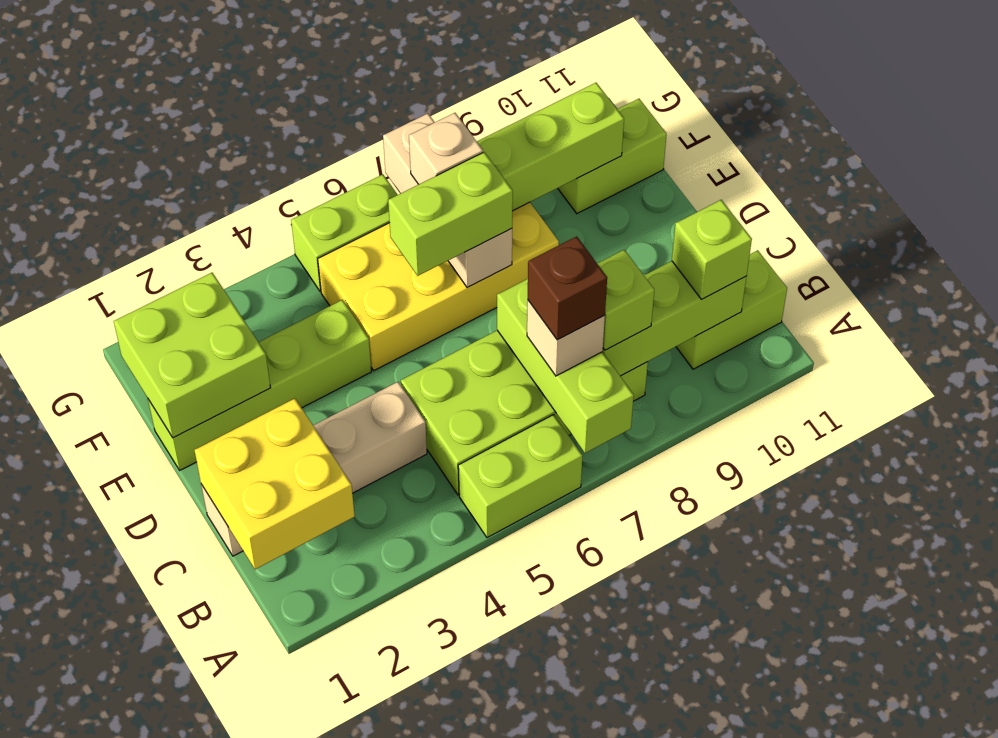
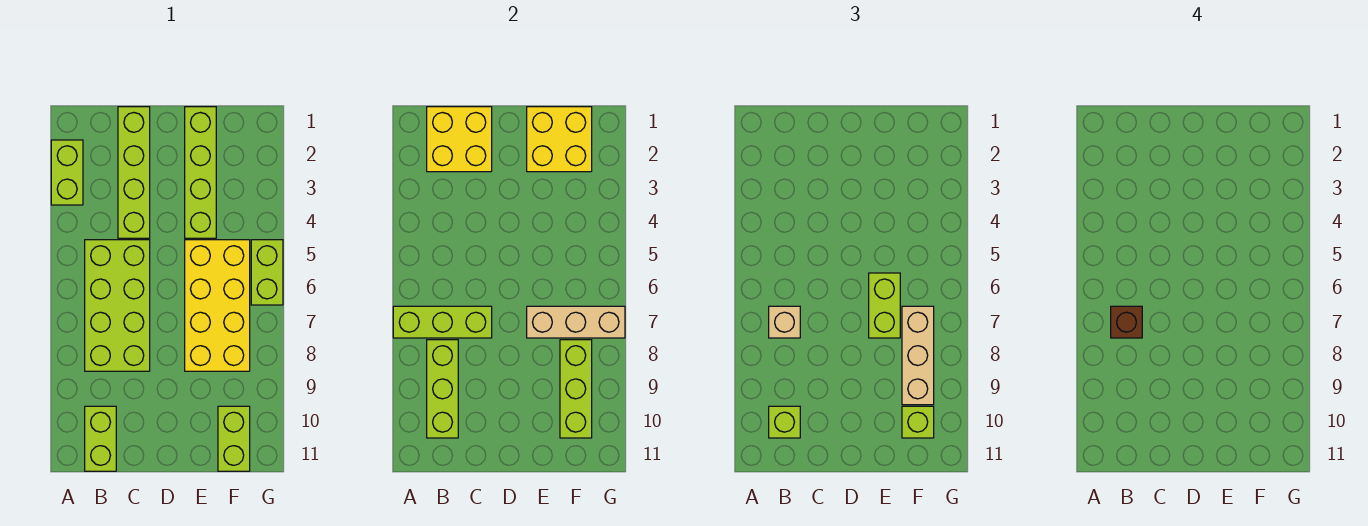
lime brick A5:A6 level 1 -> lime brick A2:A3 level 1
lime brick B8 level 3 -> lime brick F10 level 3
tan brick C1:C4 level 1 -> lime brick C1:C4 level 1
lime brick E1:F2 level 2 -> yellow brick E1:F2 level 2
tan brick F7 level 3 -> tan brick F7:F9 level 3

